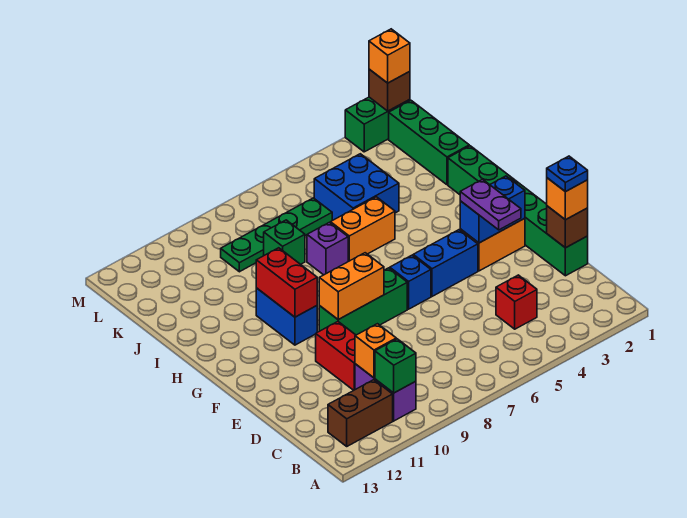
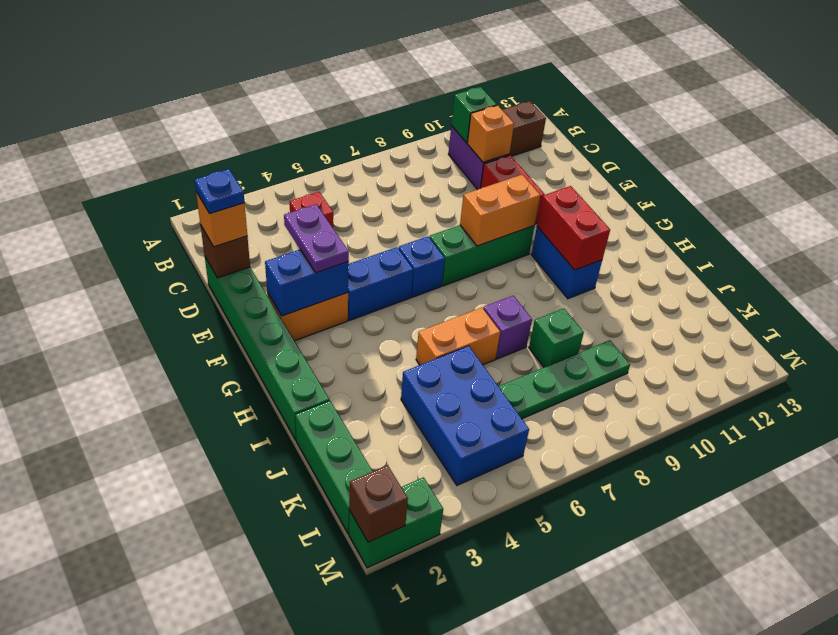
blue brick J4:K5 level 1 -> blue brick J4:L5 level 1
orange brick M1 level 3 -> none

